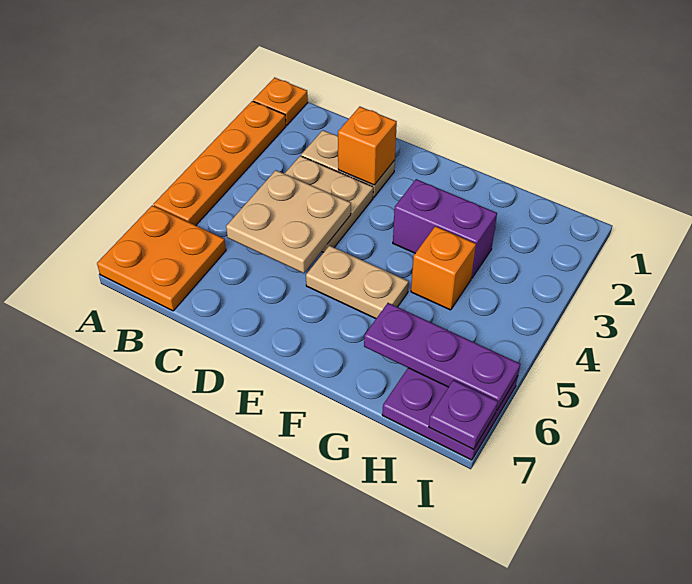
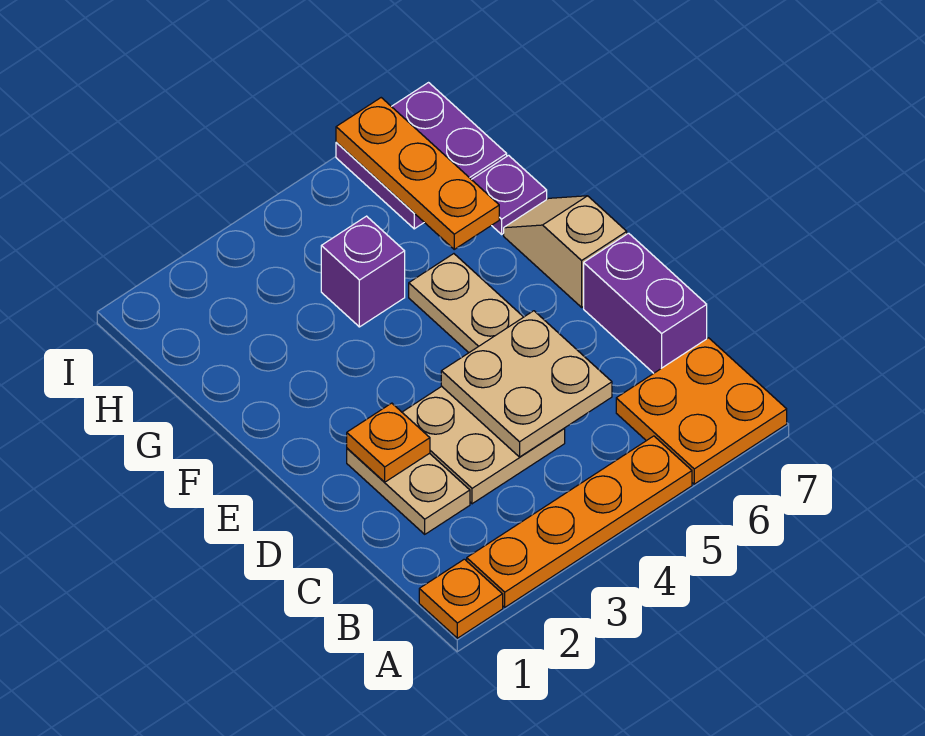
orange brick D2 level 2 -> orange plate D2 level 2
none -> tan slope E7:F7 level 1 top E
purple brick F3:G3 level 1 -> purple brick C7:D7 level 1
orange brick G4 level 1 -> purple brick G4 level 1
purple plate G6:I6 level 2 -> orange plate G6:I6 level 2
purple plate I7 level 2 -> purple plate G7 level 1

